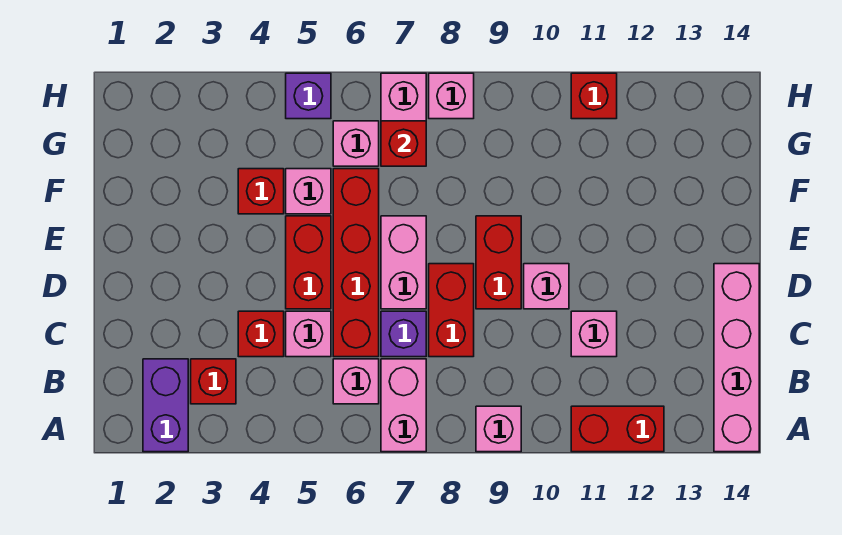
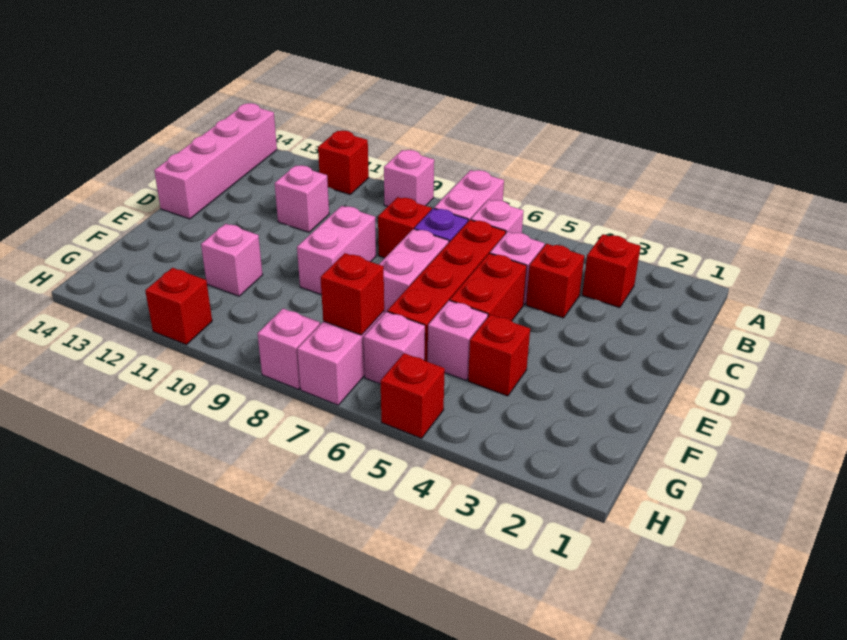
purple brick A2:B2 level 1 -> none
red brick A11:A12 level 1 -> red brick A11 level 1
red brick C8:D8 level 1 -> red brick C8 level 1
red brick D9:E9 level 1 -> pink brick D9:E9 level 1
pink brick D10 level 1 -> pink brick F11 level 1
purple brick H5 level 1 -> red brick H5 level 1

